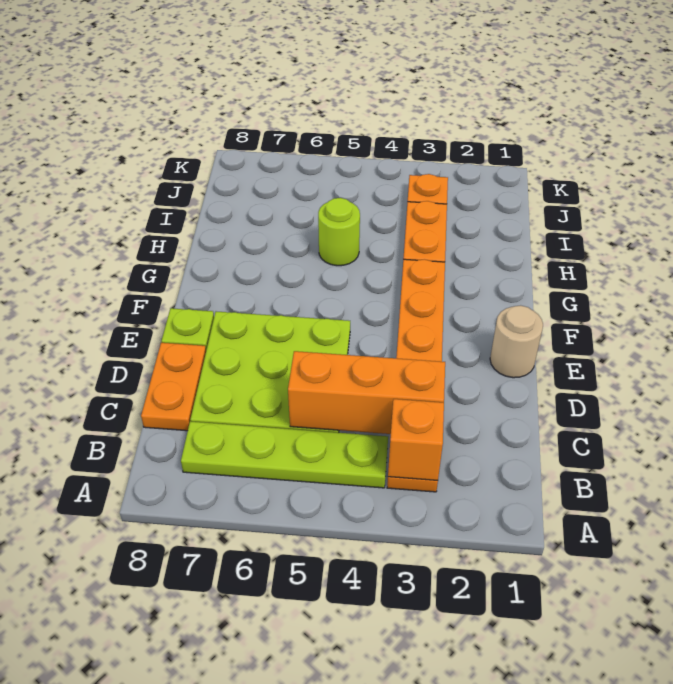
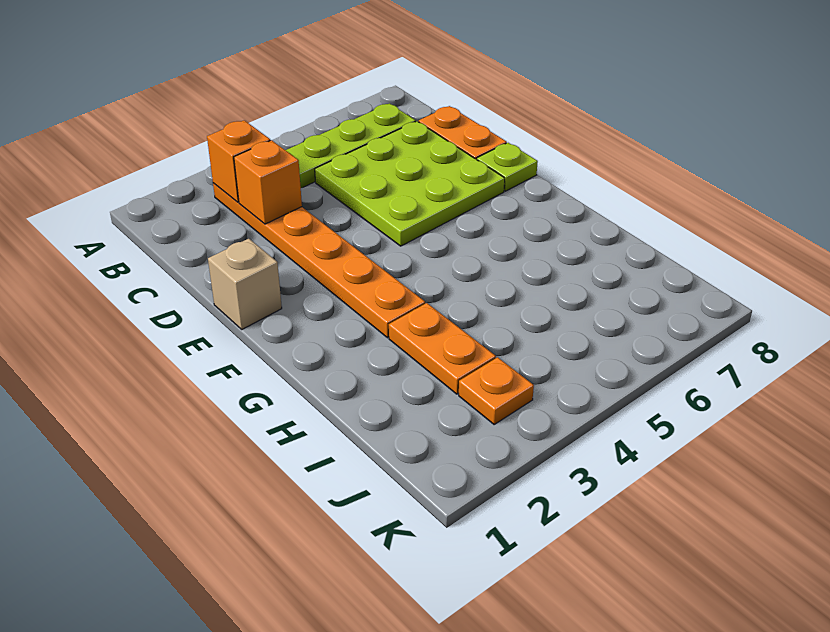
orange brick C3:C5 level 2 -> orange brick C3 level 2
tan round brick E1 level 1 -> tan brick E1 level 1
lime round brick H5 level 1 -> none

